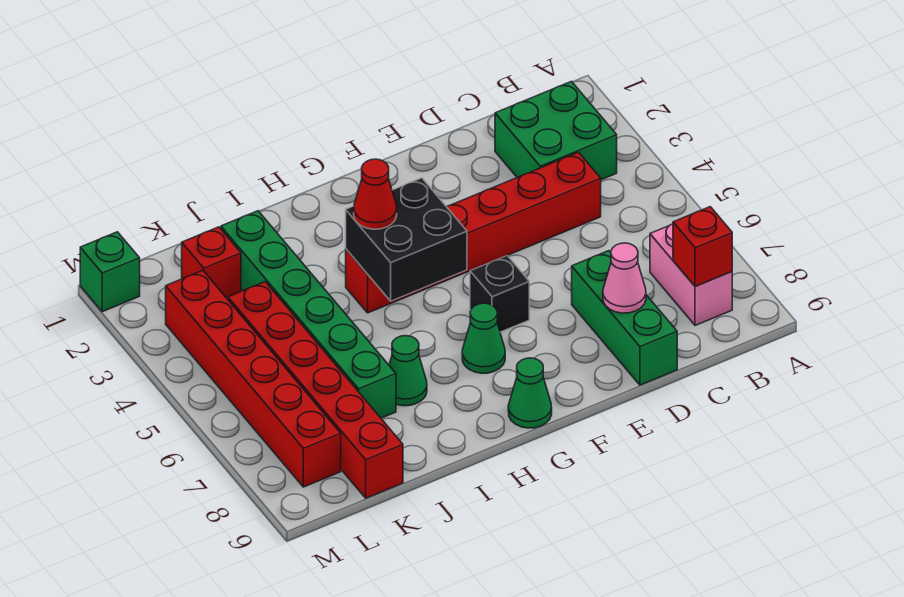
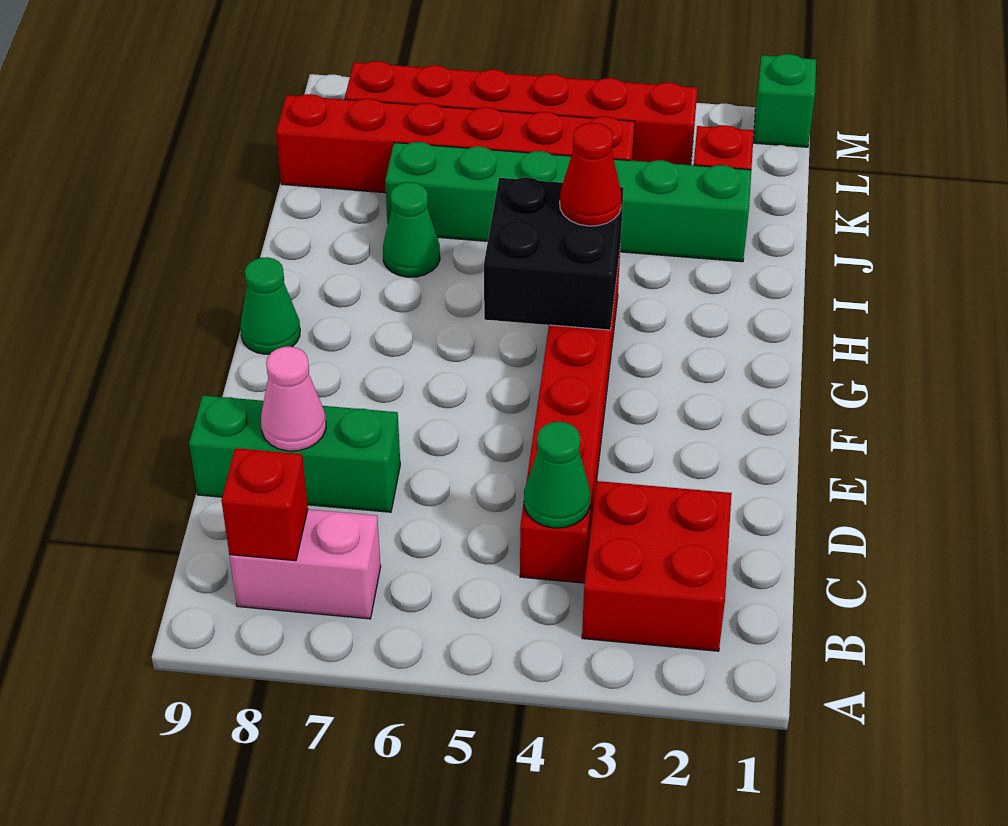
green brick B2:C3 level 1 -> red brick B2:C3 level 1
black brick F6 level 1 -> none
green cone G7 level 1 -> green cone C4 level 2

